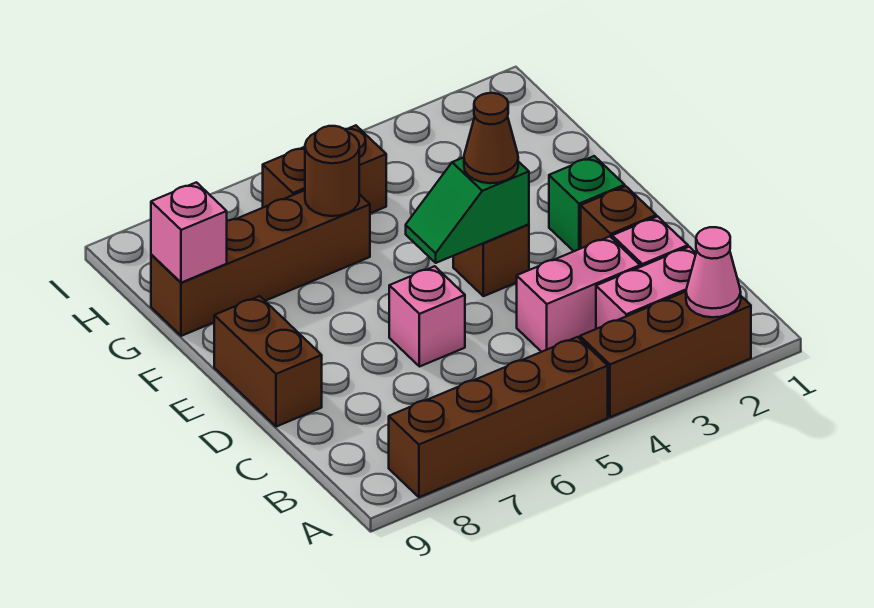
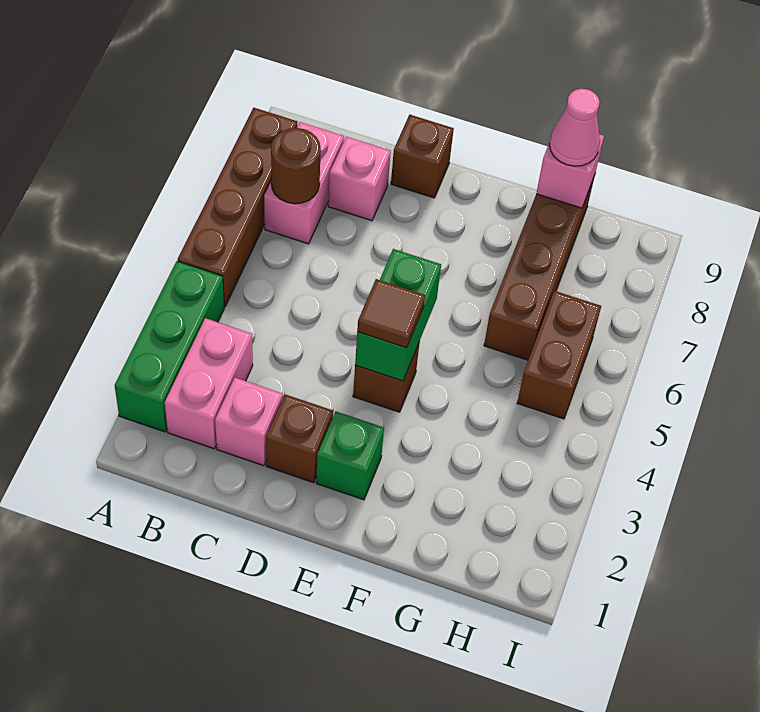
brown brick A2:A4 level 1 -> green brick A2:A4 level 1
pink cone A2 level 2 -> pink cone G9 level 3
pink brick C3:C4 level 1 -> pink brick B7:B8 level 1
pink brick D6 level 1 -> pink brick C8 level 1
brown brick D9:E9 level 1 -> brown brick D9 level 1
green slope E4:E5 level 2 top 4 -> green brick E4:E5 level 2
brown cone E4 level 3 -> brown tile E4 level 3
brown round brick G6 level 2 -> brown round brick B7 level 2

